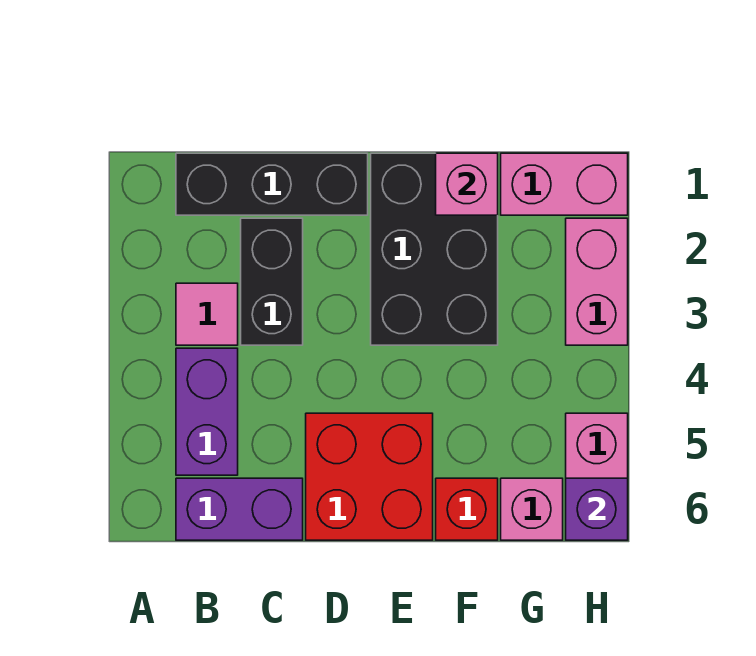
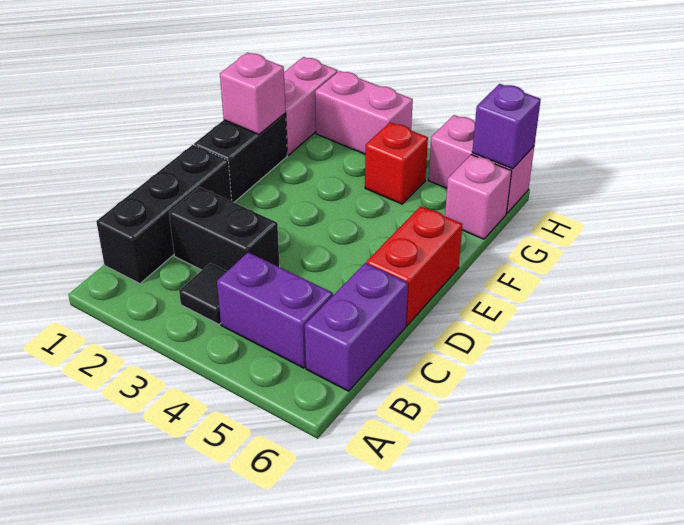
pink tile B3 level 1 -> black tile B3 level 1
red brick D5:E6 level 1 -> red brick D6:E6 level 1
black brick E1:F3 level 1 -> black brick E1:F1 level 1
red brick F6 level 1 -> red brick G4 level 1

